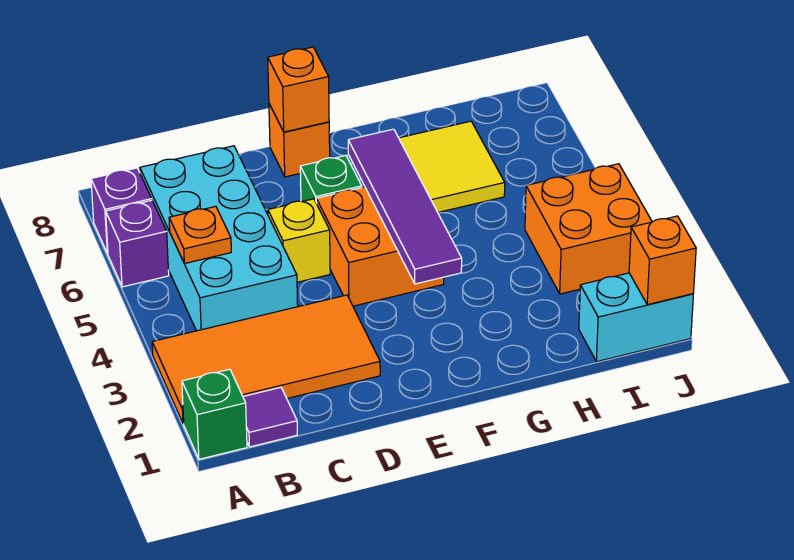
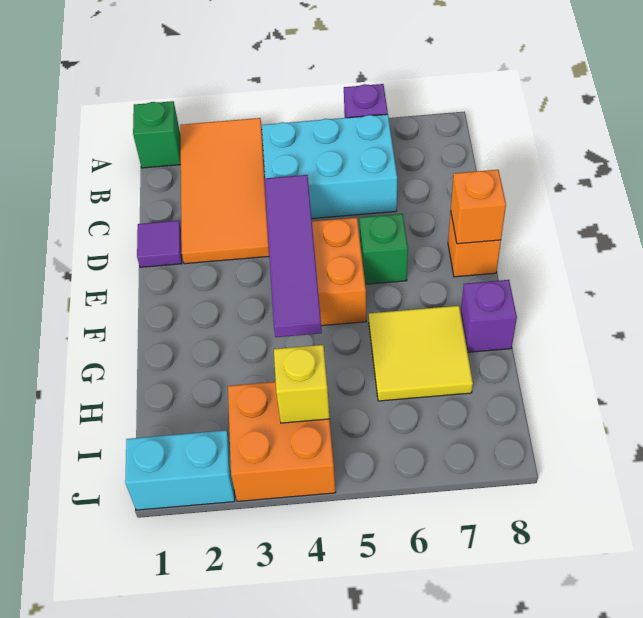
purple brick A7 level 1 -> purple brick G8 level 1
purple tile B1 level 1 -> purple tile D1 level 1
cyan brick B4:C7 level 1 -> cyan brick B4:C6 level 1
orange plate B5 level 2 -> none
yellow brick D5 level 1 -> yellow brick I4 level 2
purple tile F3:F6 level 2 -> purple tile D4:G4 level 2
cyan brick I1:J1 level 1 -> cyan brick J1:J2 level 1
orange brick J1 level 2 -> none

